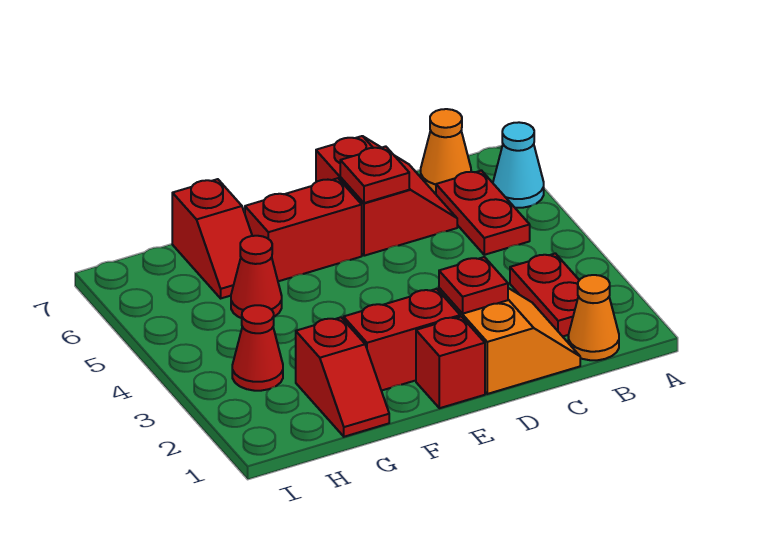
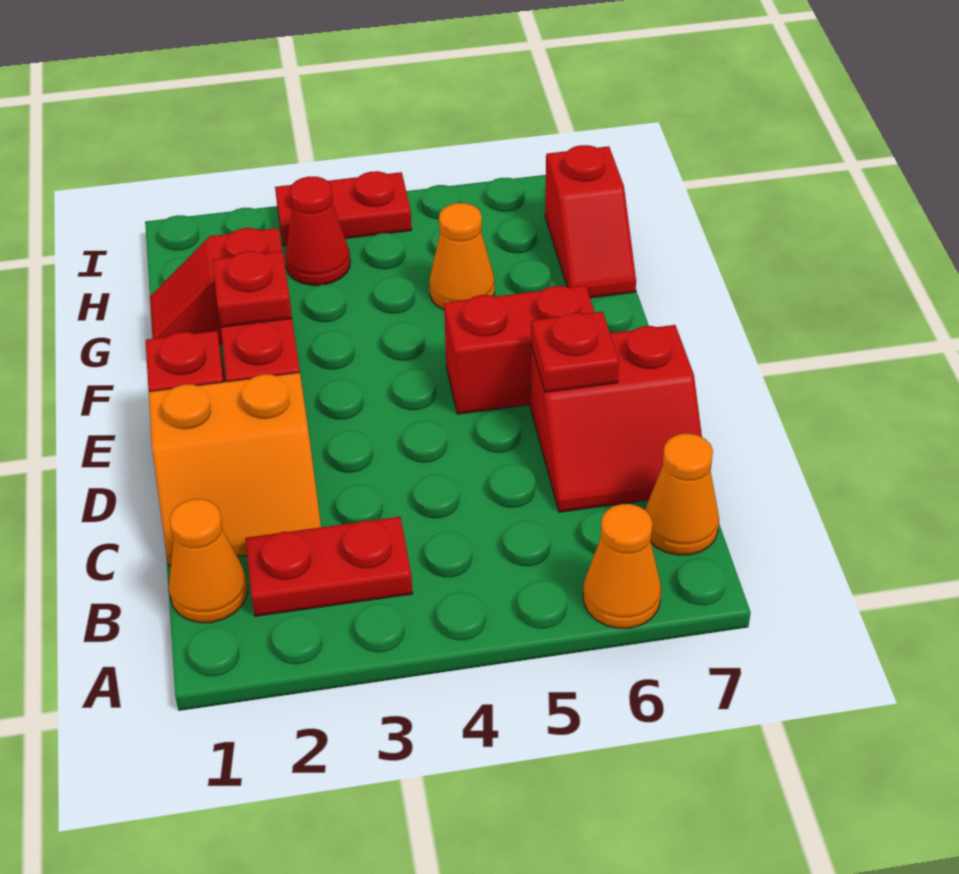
cyan cone A6 level 1 -> orange cone A6 level 1
red plate B5:B6 level 1 -> red plate I3:I4 level 1
red plate D2 level 2 -> red plate F2 level 2
red brick E6:F6 level 1 -> red brick E5:E6 level 1
red cone G5 level 1 -> orange cone G5 level 1
red slope G6:G7 level 1 top 7 -> red slope G7:H7 level 1 top H

